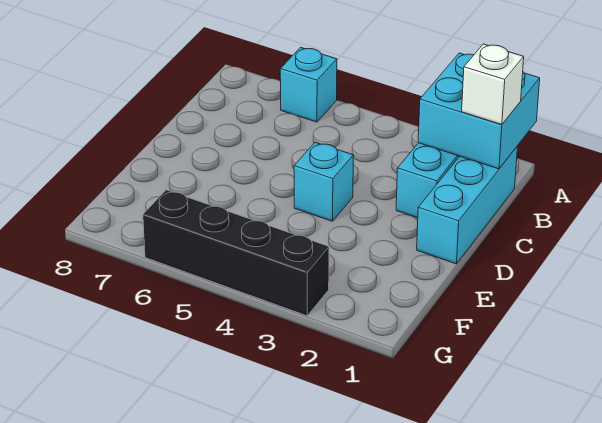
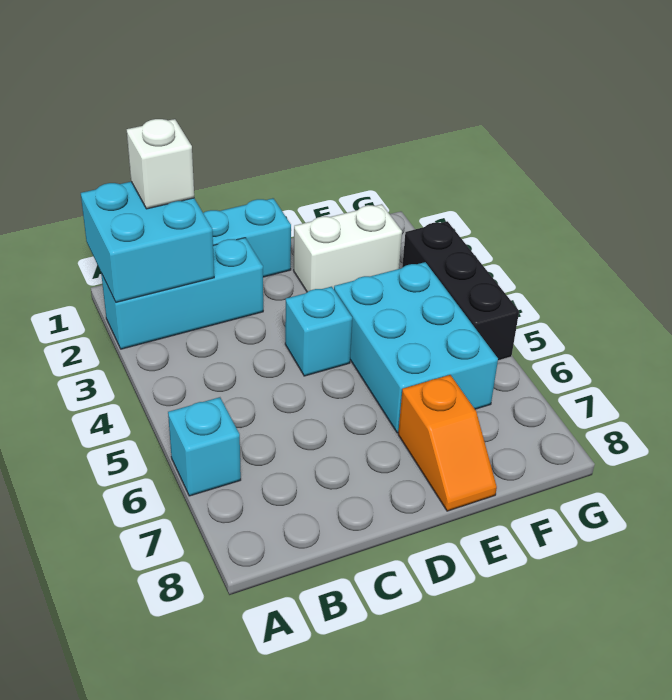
none -> white brick E2:F2 level 1
none -> cyan brick E4:F6 level 1
none -> orange slope E7:E8 level 1 top 7
black brick G3:G6 level 1 -> black brick G3:G5 level 1

